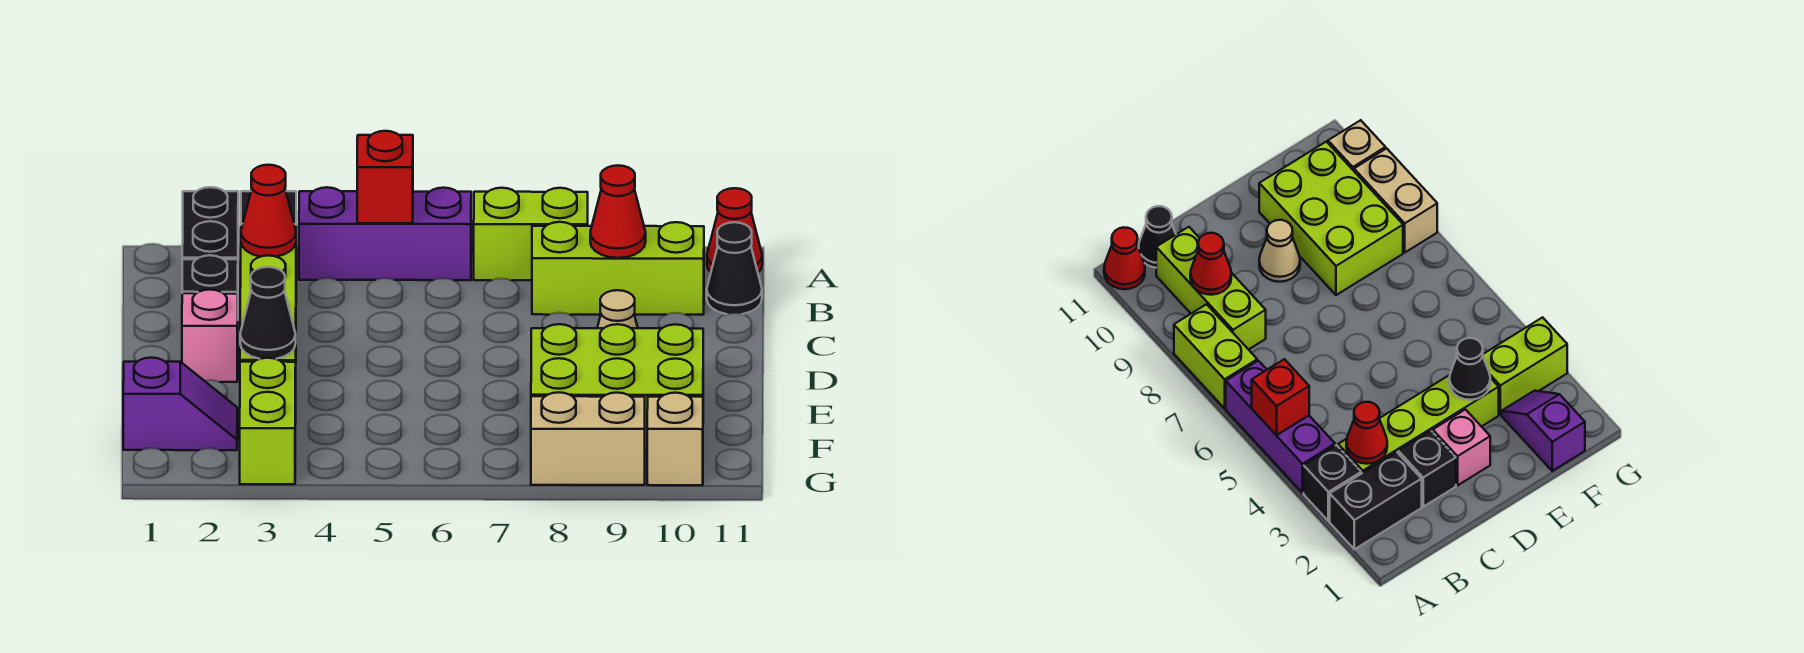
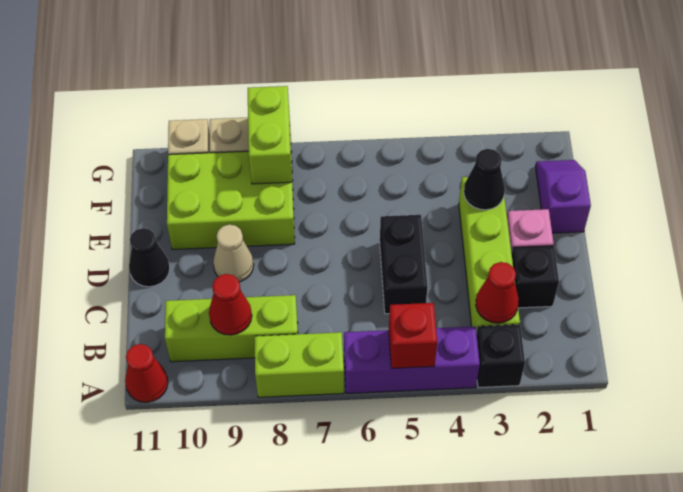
black brick A2:B2 level 1 -> black brick C5:D5 level 1
black cone B11 level 1 -> black cone D11 level 1
purple slope F1:F2 level 1 top 1 -> purple slope E1:F1 level 1 top E
lime brick F3:G3 level 1 -> lime brick F8:G8 level 2

